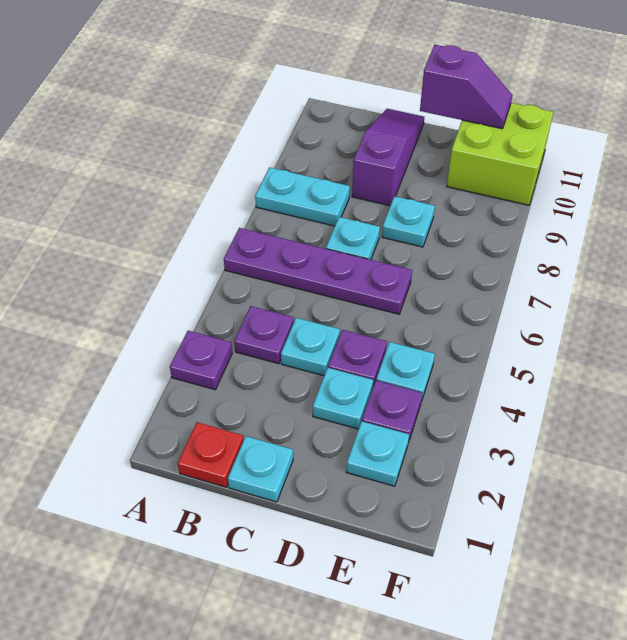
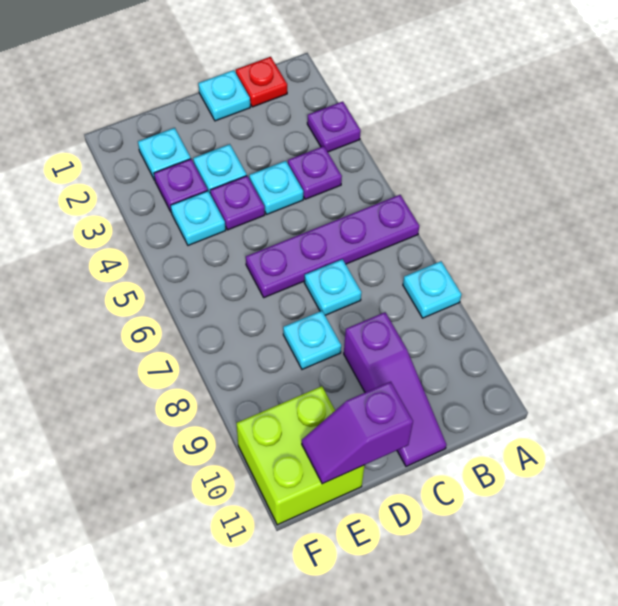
cyan plate A8:B8 level 1 -> cyan plate A8 level 1

